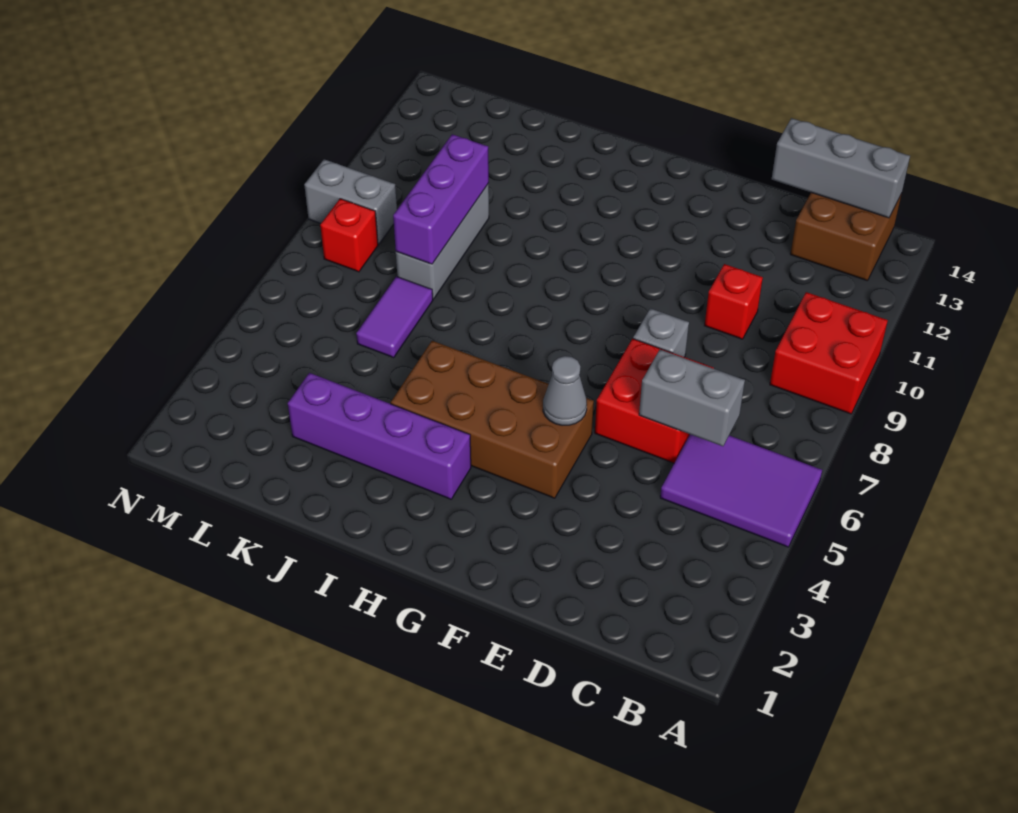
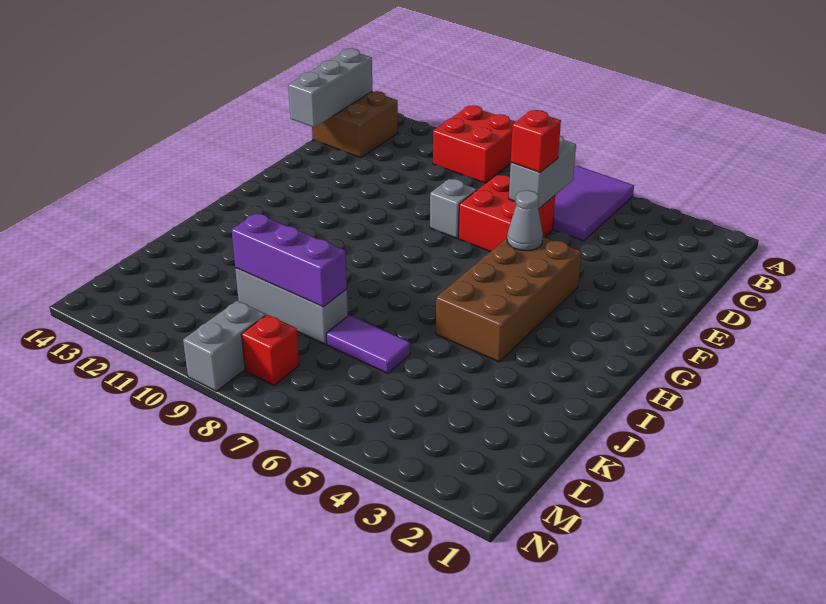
red brick D10 level 1 -> red brick D6 level 3
purple brick H3:K3 level 1 -> none

